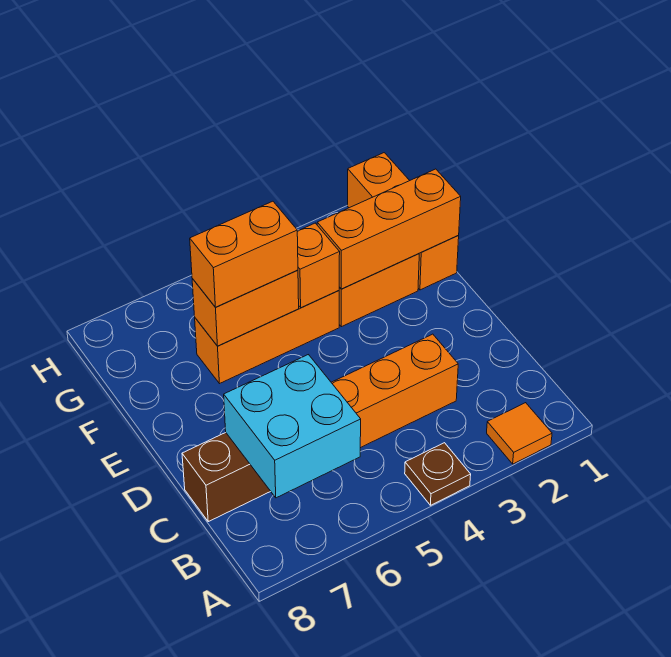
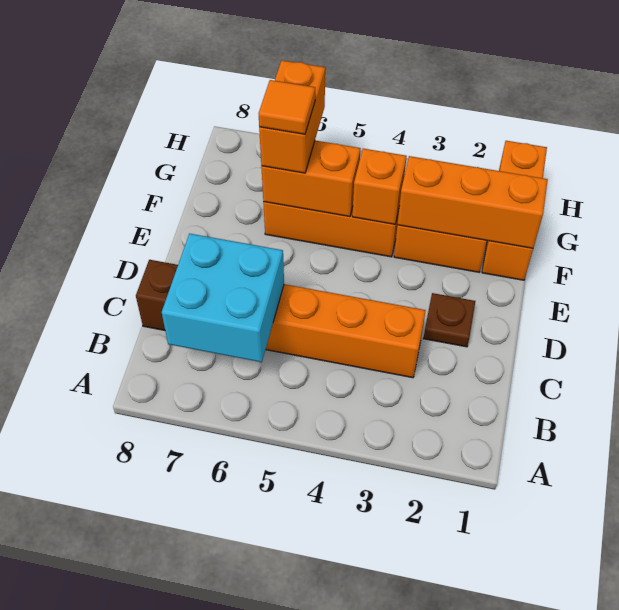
orange tile A2 level 1 -> orange tile F6 level 4
brown plate A4 level 1 -> brown plate D2 level 1
orange brick F5:F6 level 3 -> orange brick F6:G6 level 3

